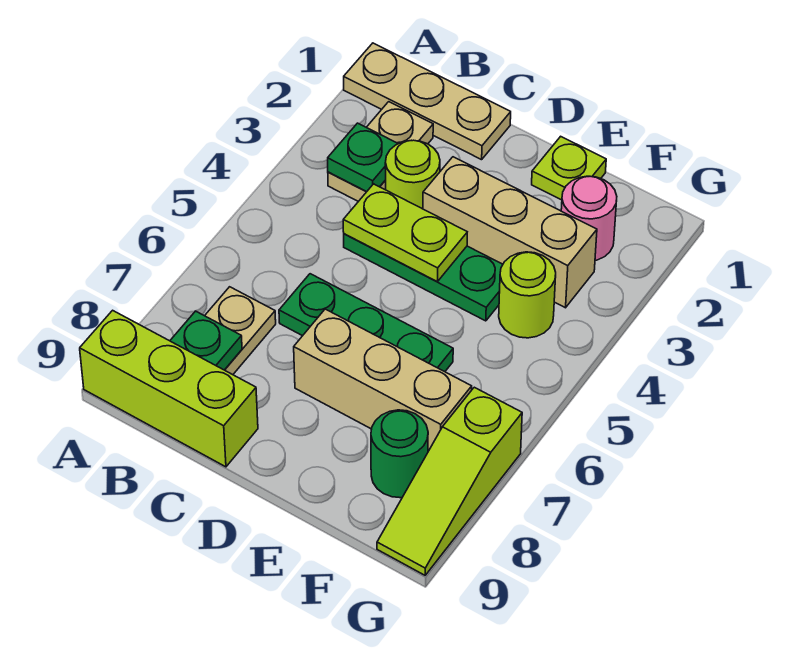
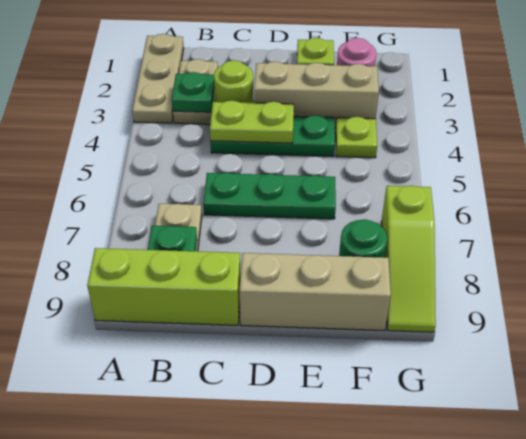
tan plate A1:C1 level 1 -> tan plate A1:A3 level 1
tan brick D7:F7 level 1 -> tan brick D9:F9 level 1
lime round brick F4 level 1 -> lime plate F4 level 1

